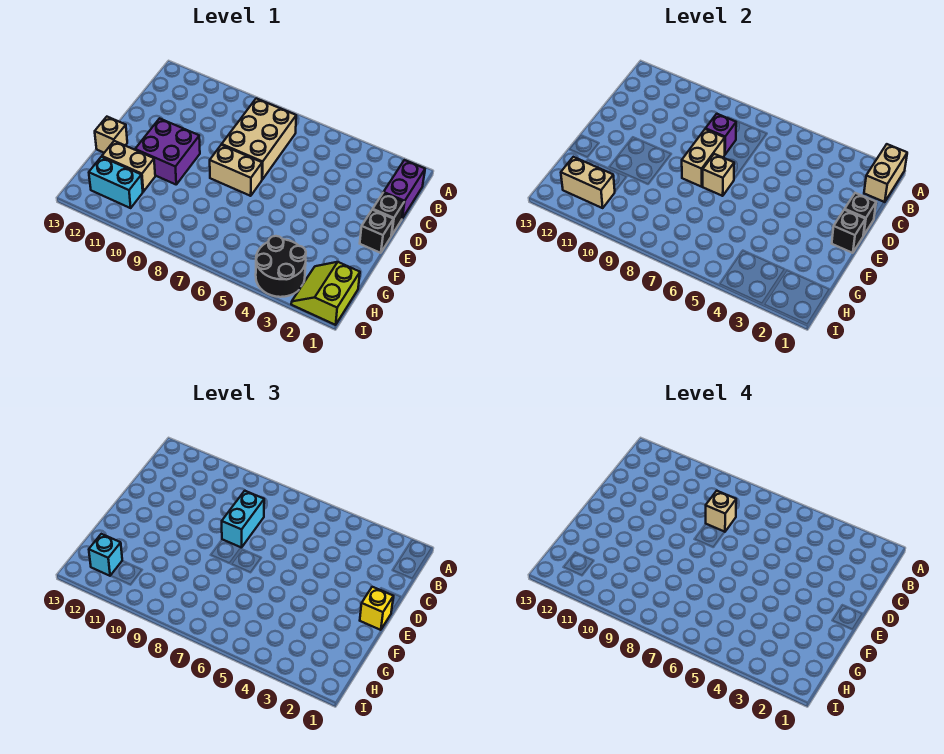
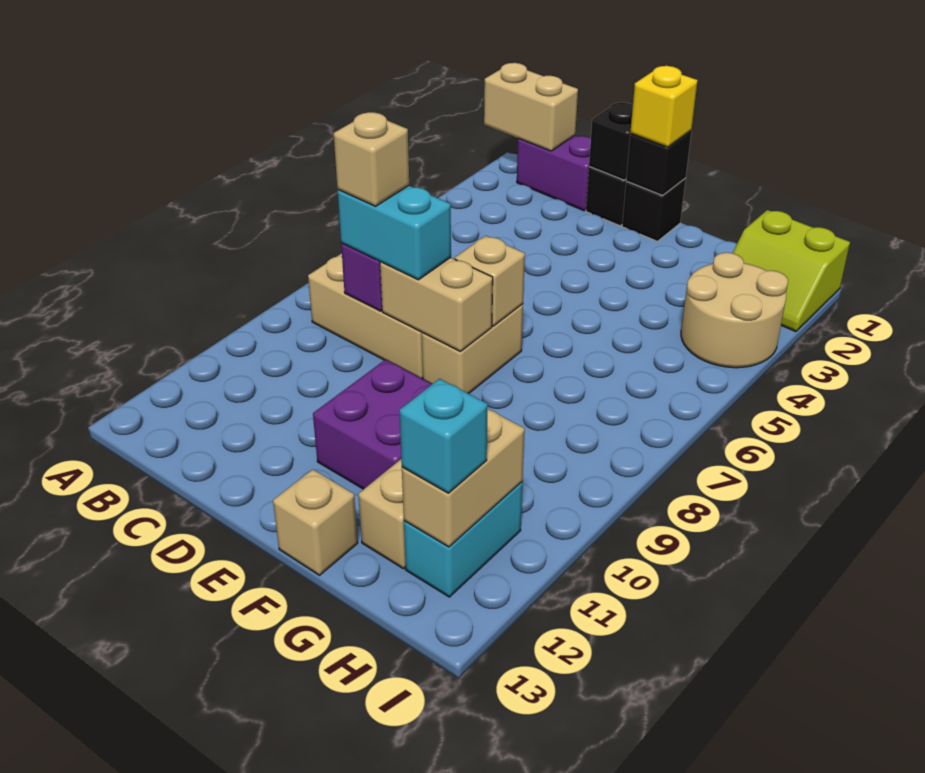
black round brick H3:I4 level 1 -> tan round brick H3:I4 level 1

